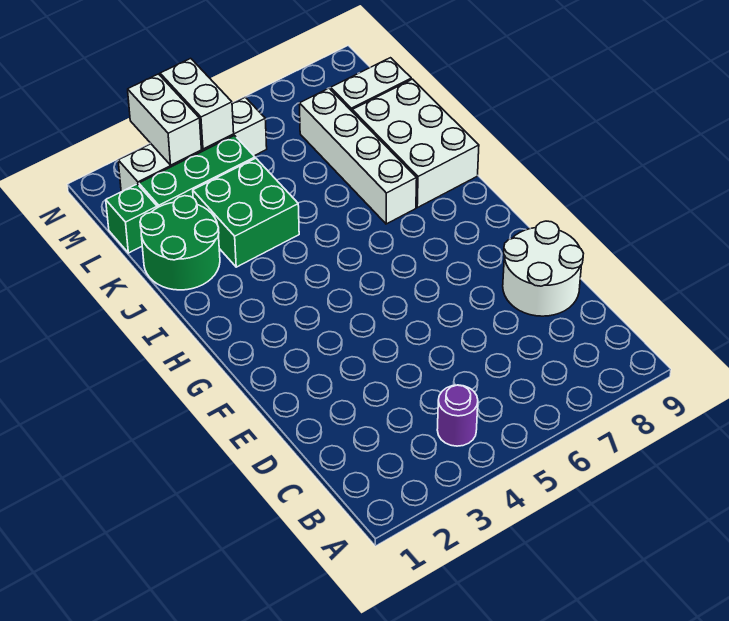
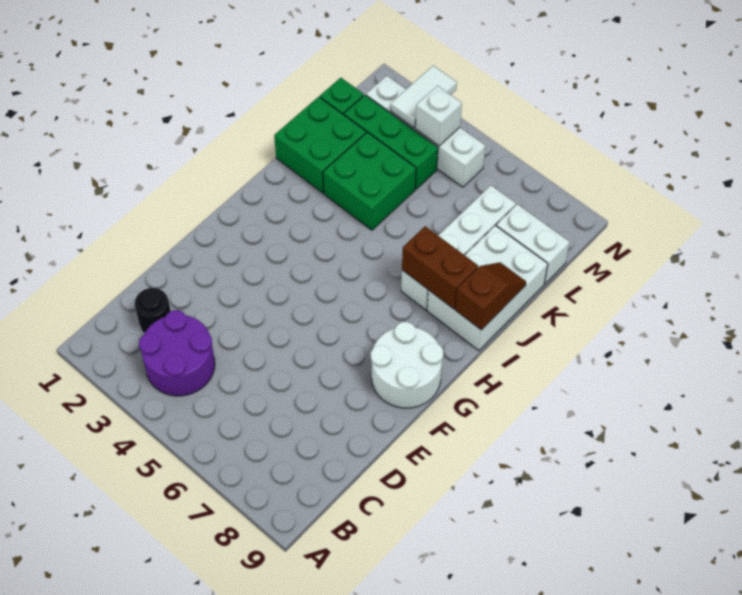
purple round brick B4 level 1 -> purple round brick B3:C4 level 1
none -> black round brick C2 level 1
white round brick D8:E9 level 1 -> white round brick F8:G9 level 1
none -> brown brick I7:I8 level 2
none -> brown slope I9:J9 level 2 top I
green round brick J1:K2 level 1 -> green brick J1:K2 level 1
white brick M3:N3 level 2 -> white tile M3:N3 level 2
white brick M4:N4 level 2 -> white brick M4 level 2

